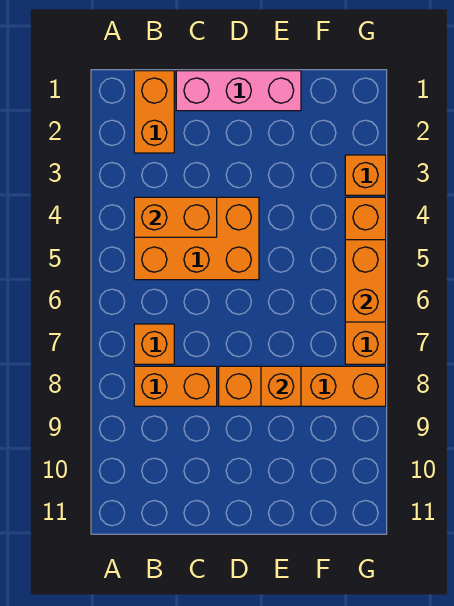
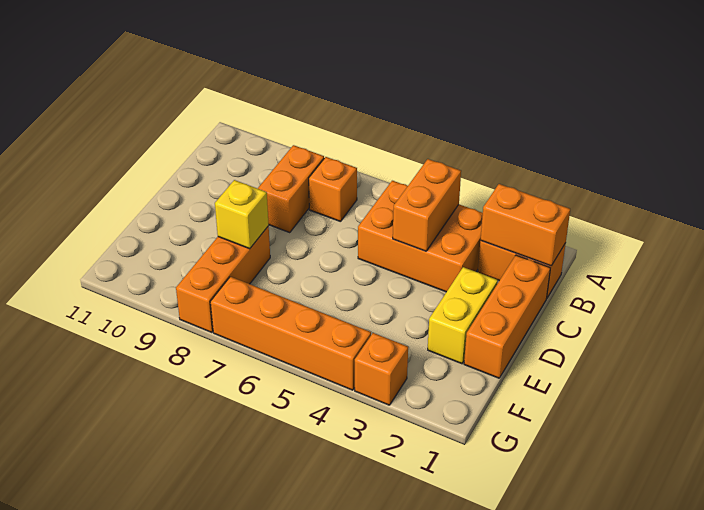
orange brick B4:D5 level 1 -> orange brick B3:C5 level 1
pink brick C1:E1 level 1 -> orange brick C1:E1 level 1
none -> yellow brick D2:E2 level 1
orange brick D8:G8 level 1 -> orange brick E8:G8 level 1
orange brick E8 level 2 -> yellow brick E8 level 2
orange brick G5:G6 level 2 -> orange brick B1:B2 level 2

